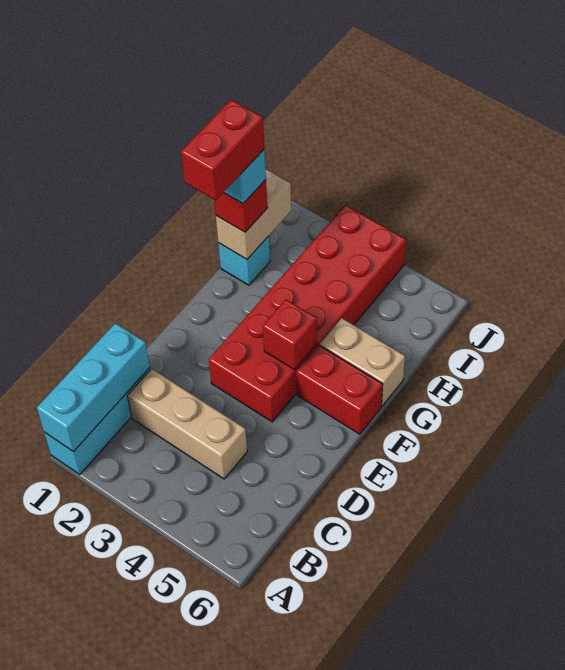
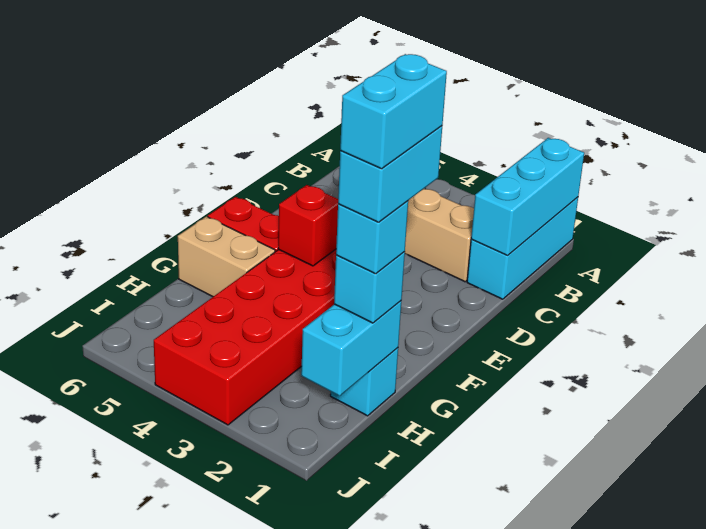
red brick G1:H1 level 5 -> cyan brick G1:H1 level 5
none -> cyan brick G1:H1 level 6
tan brick H1:I1 level 2 -> cyan brick H1:I1 level 2
red brick H1 level 3 -> cyan brick H1 level 3

